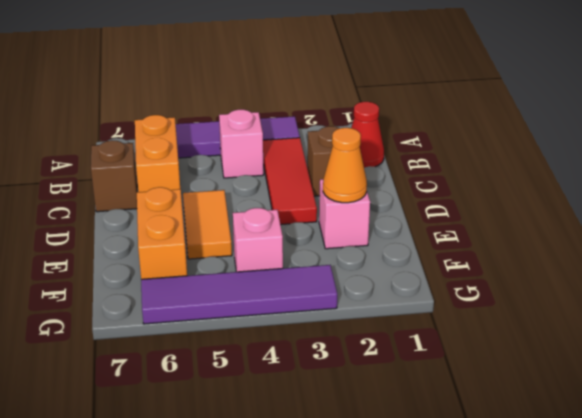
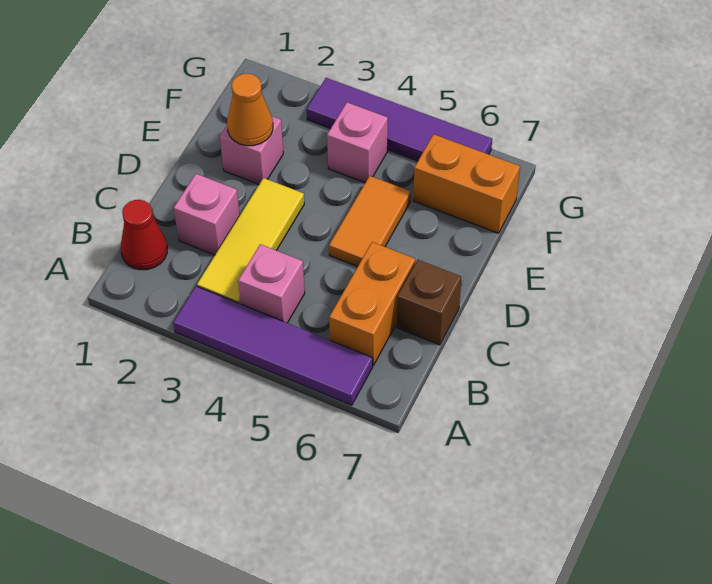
red tile B3:D3 level 1 -> yellow tile B3:D3 level 1
brown brick C2 level 1 -> pink brick C2 level 1
orange brick E6:F6 level 1 -> orange brick F6:F7 level 1

